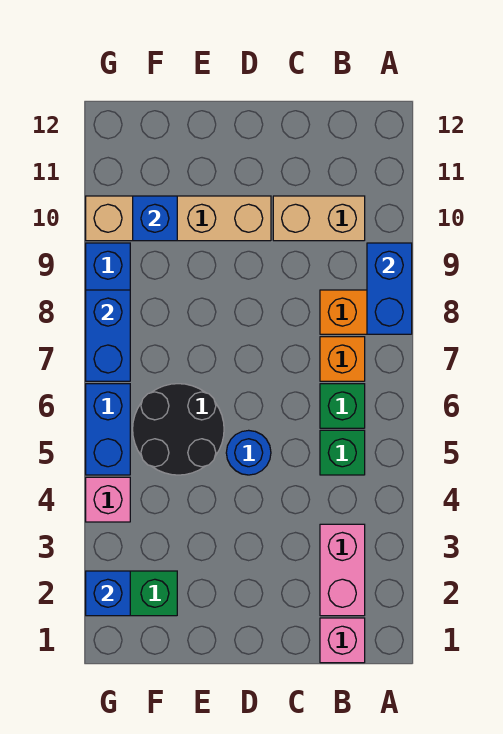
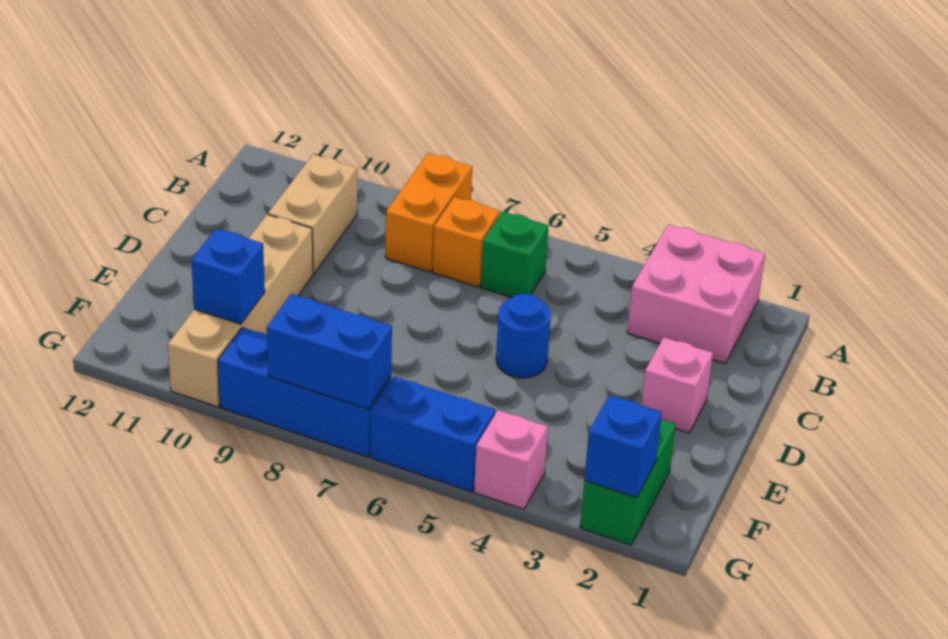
blue brick A8:A9 level 2 -> none
pink brick B1 level 1 -> pink brick D2 level 1
pink brick B2:B3 level 1 -> pink brick A2:B3 level 1
green brick B5 level 1 -> none
black round brick E5:F6 level 1 -> none

